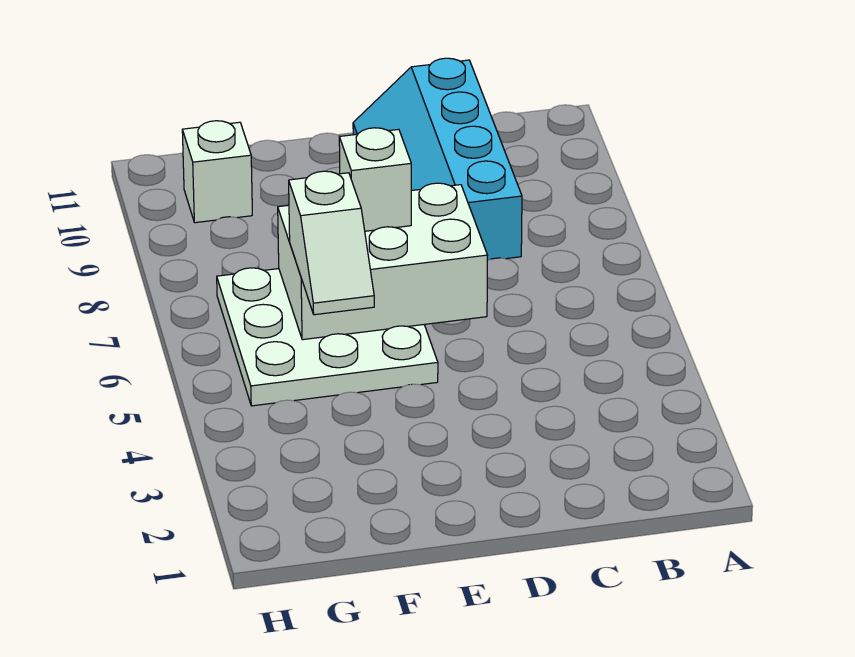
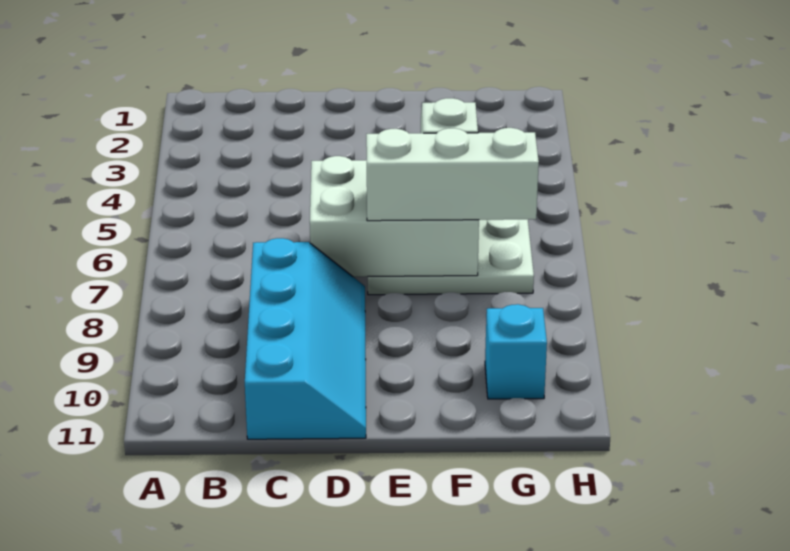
white brick E7 level 3 -> white brick E7:G7 level 3
white brick G10 level 1 -> cyan brick G10 level 1

